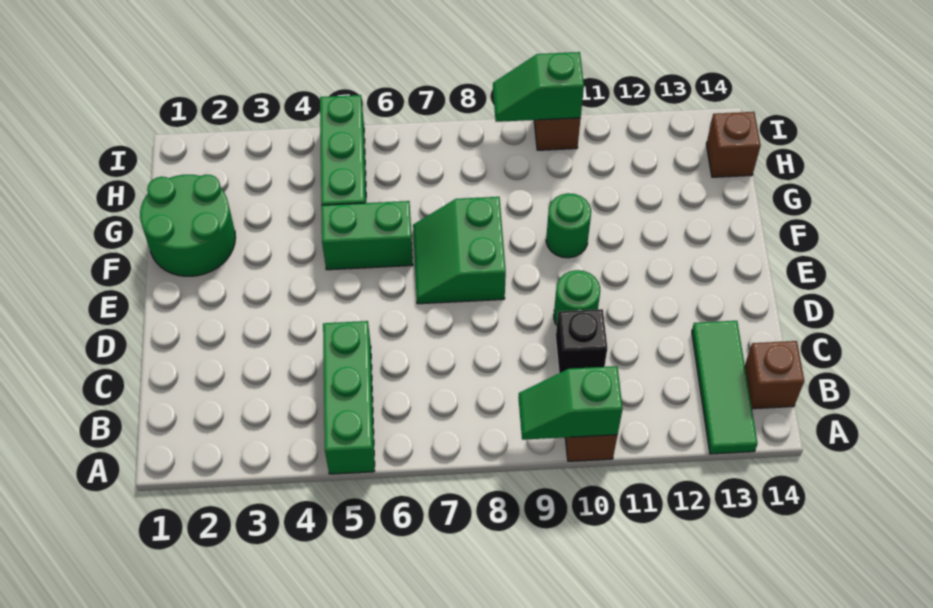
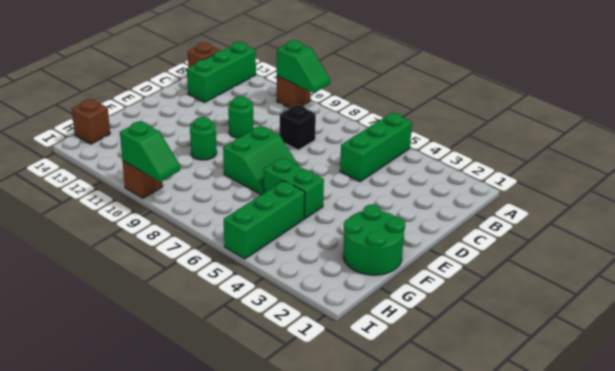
green tile A13:C13 level 1 -> green brick A13:C13 level 1
black brick C10 level 1 -> black brick C8 level 1

